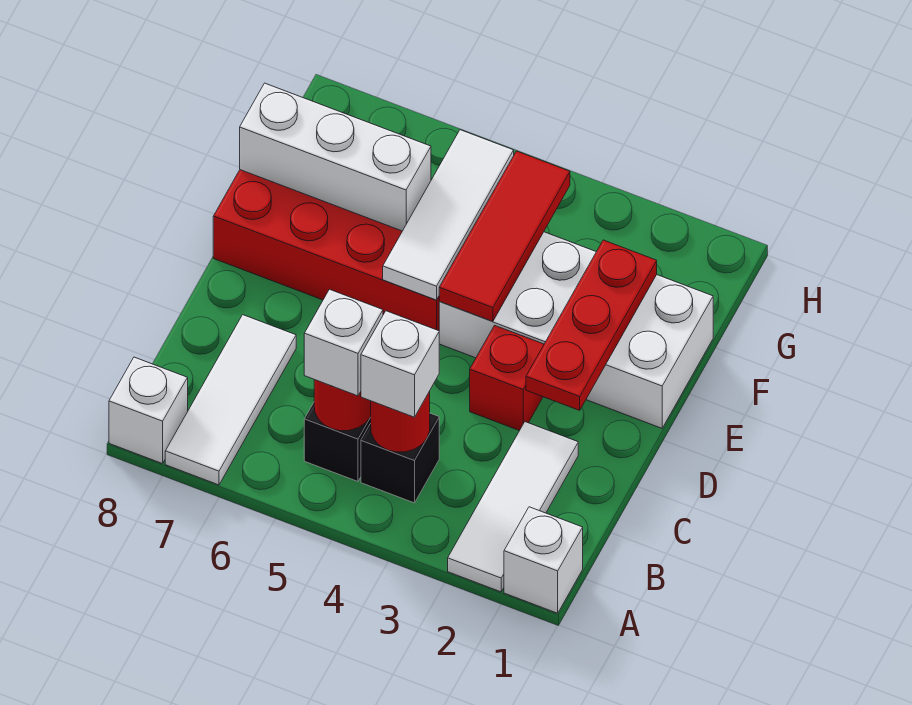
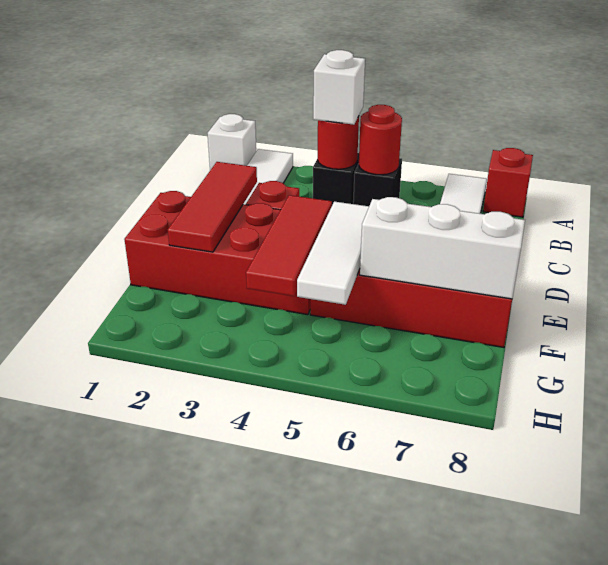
white brick A8 level 1 -> red brick A8 level 1
white brick B5 level 3 -> none
red plate D2:F2 level 2 -> red tile D2:F2 level 2
white brick E1:F4 level 1 -> red brick E1:F4 level 1

